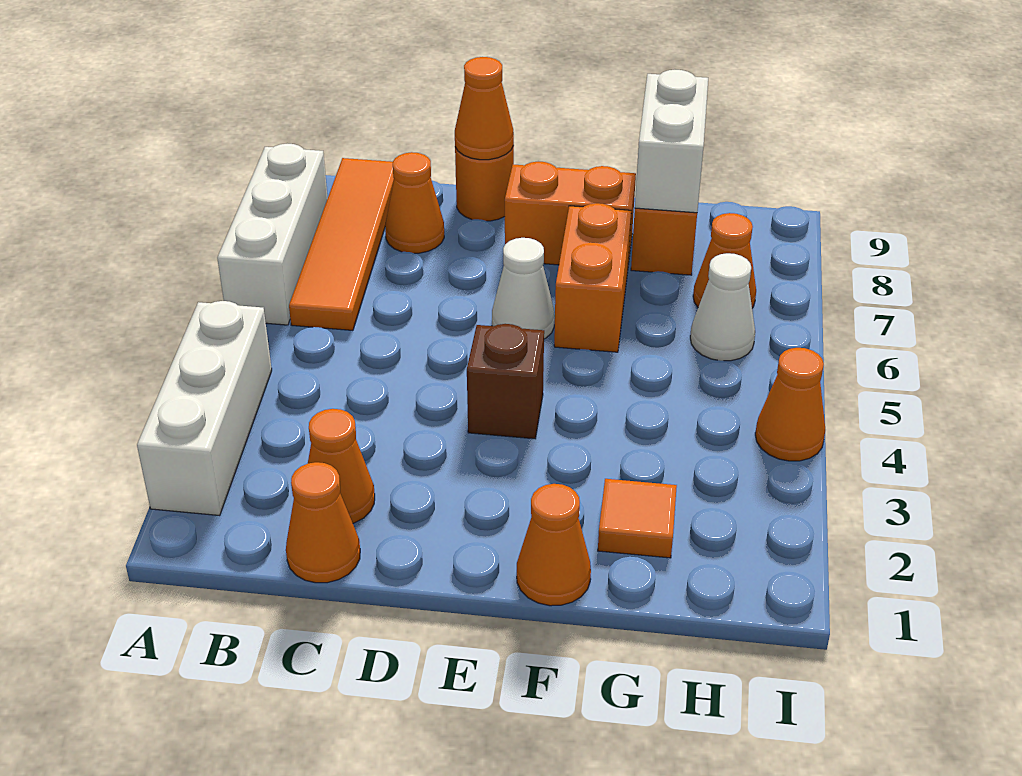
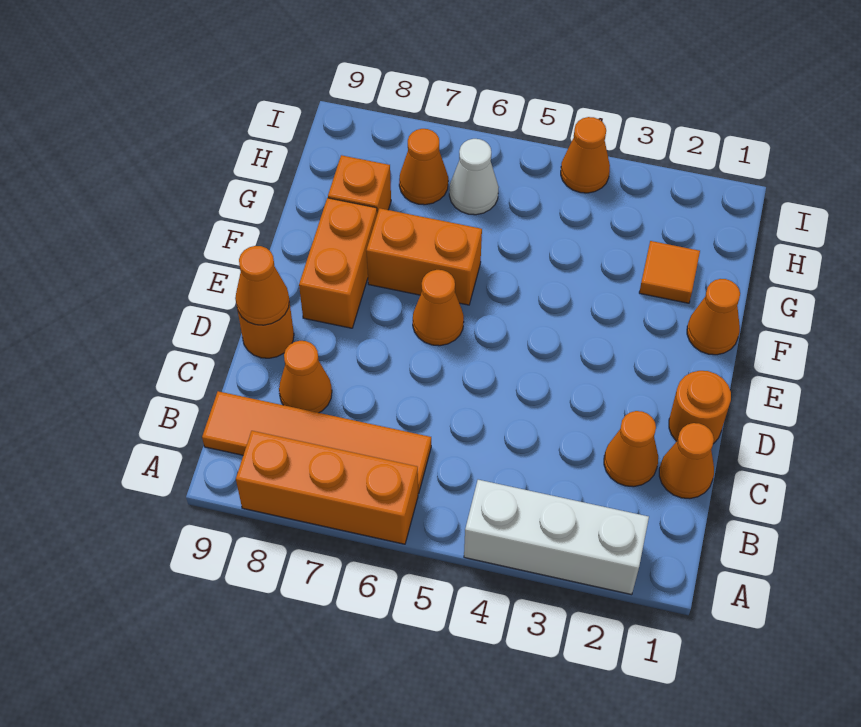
white brick A6:A8 level 1 -> orange brick A6:A8 level 1
none -> orange round brick D1 level 1
brown brick E4 level 1 -> none
white cone E6 level 1 -> orange cone E6 level 1
white brick G8:G9 level 2 -> none

